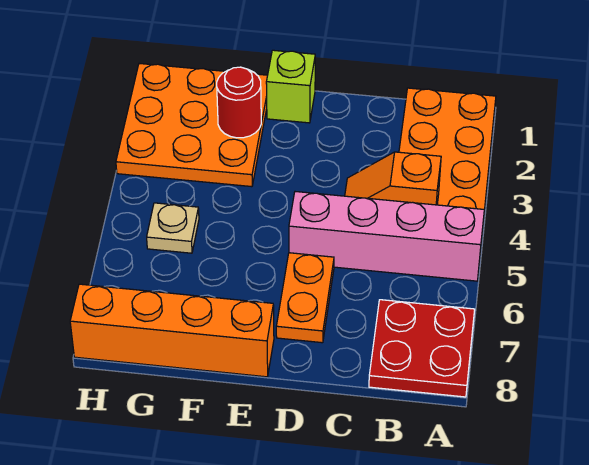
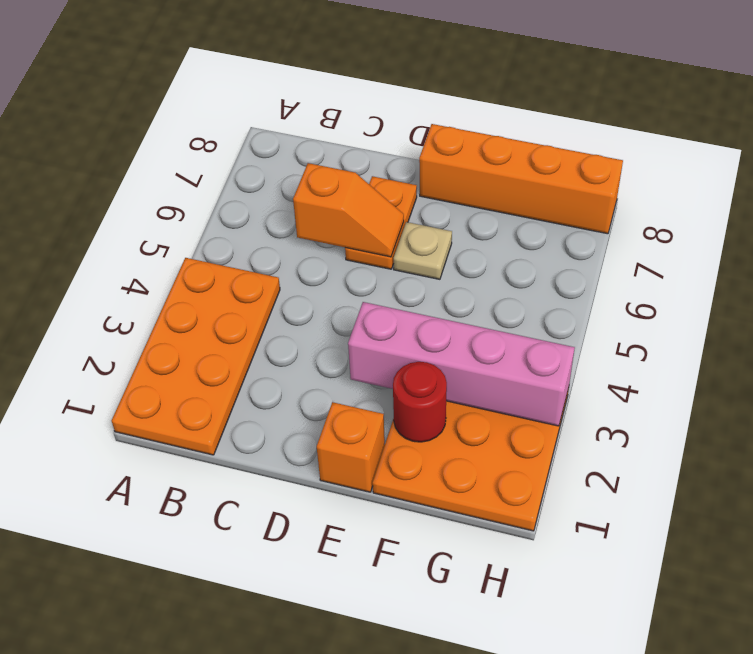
pink brick A5:D5 level 1 -> pink brick E3:H3 level 2
red plate A7:B8 level 1 -> none
orange slope B4:C4 level 2 top B -> orange slope C6:D6 level 2 top C
lime brick E1 level 1 -> orange brick E1 level 1
tan plate G5 level 1 -> tan plate E6 level 1

